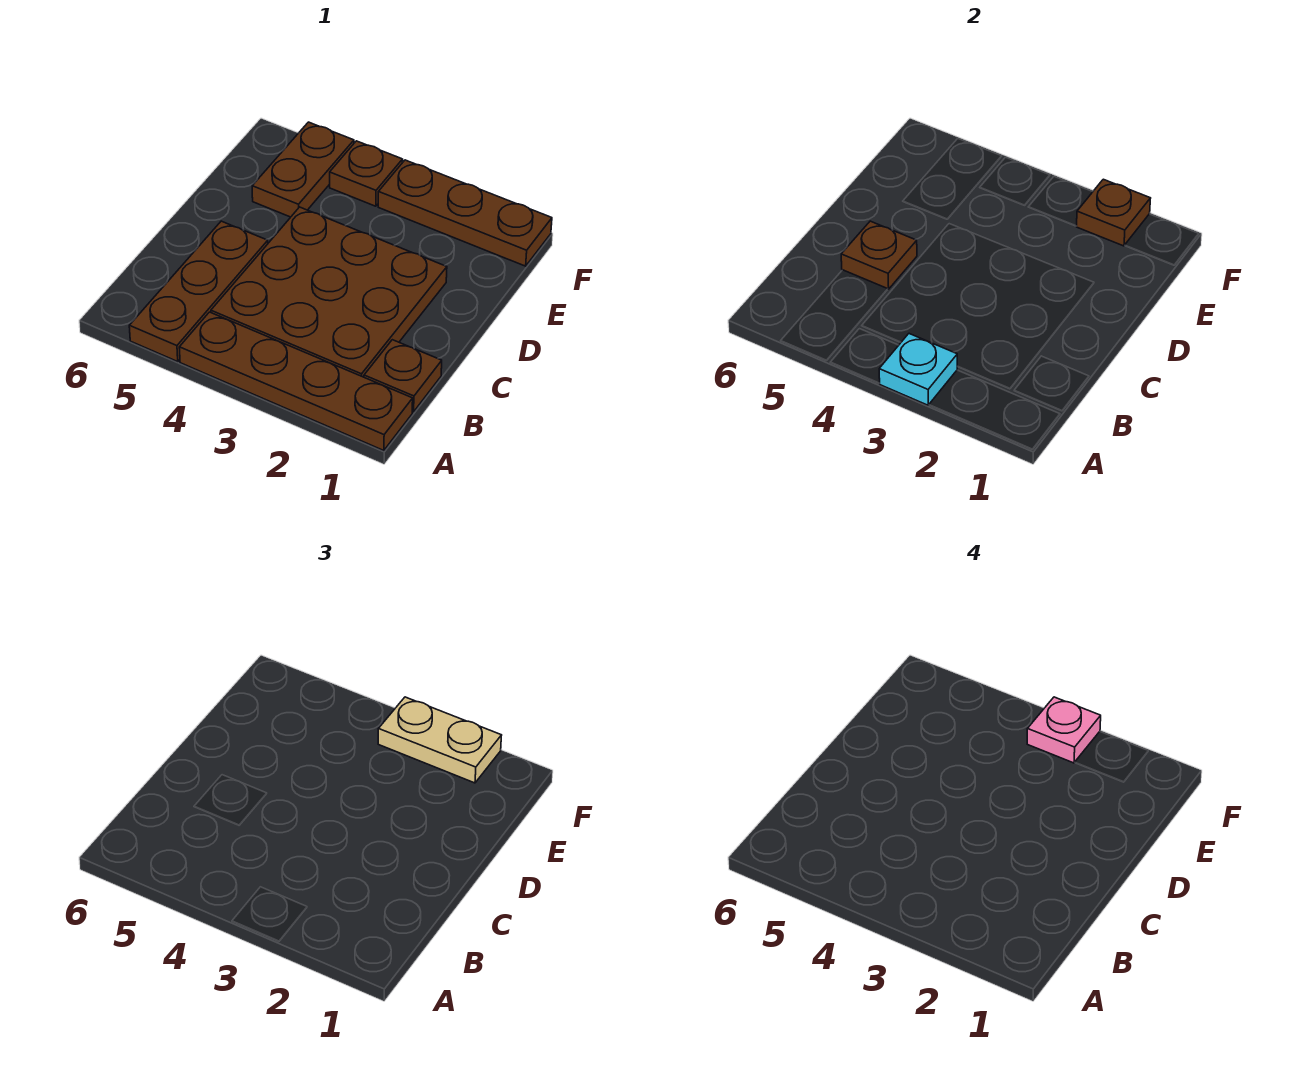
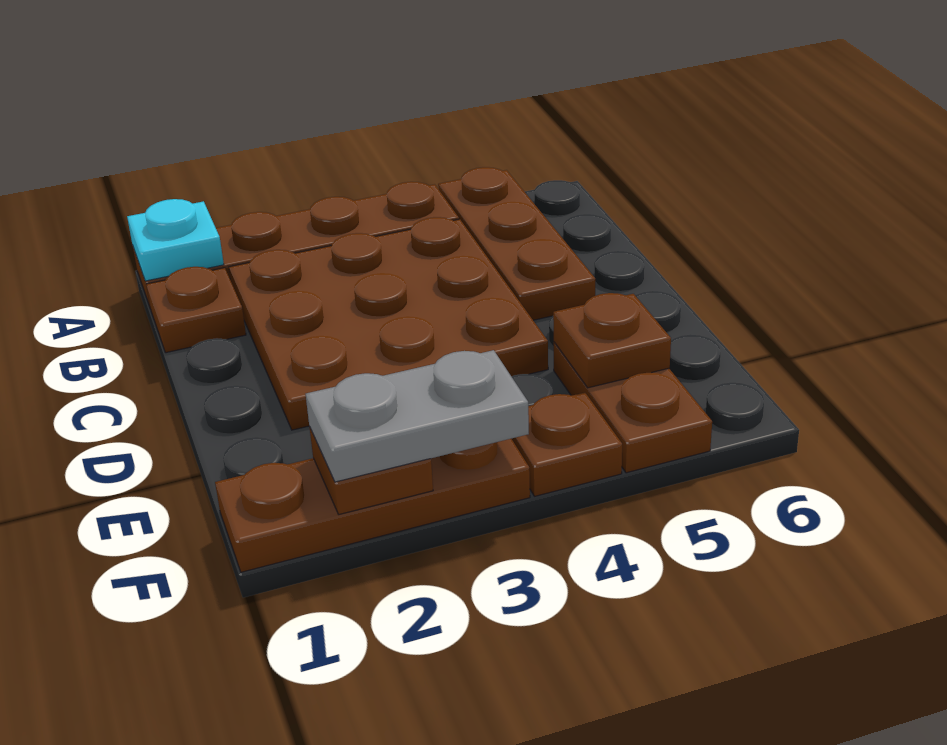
cyan plate A3 level 2 -> cyan plate A1 level 2
brown plate C5 level 2 -> brown plate E5 level 2
tan plate F2:F3 level 3 -> grey plate F2:F3 level 3
pink plate F3 level 4 -> none

